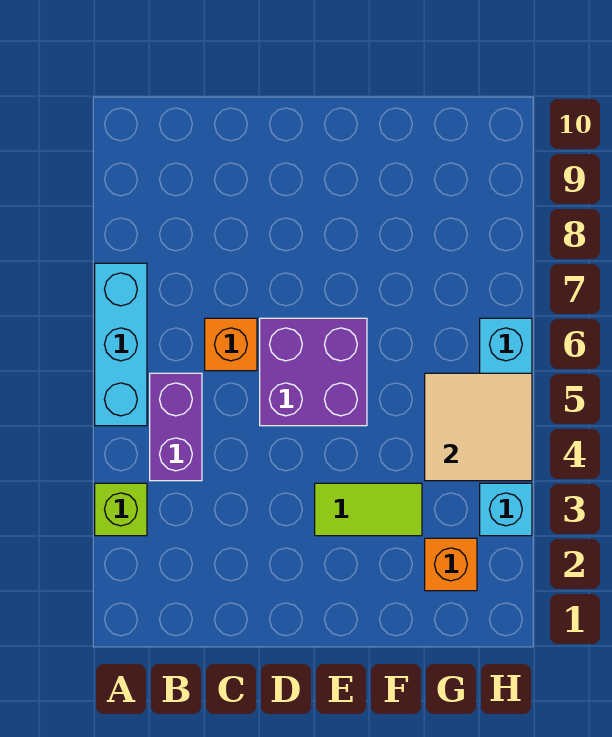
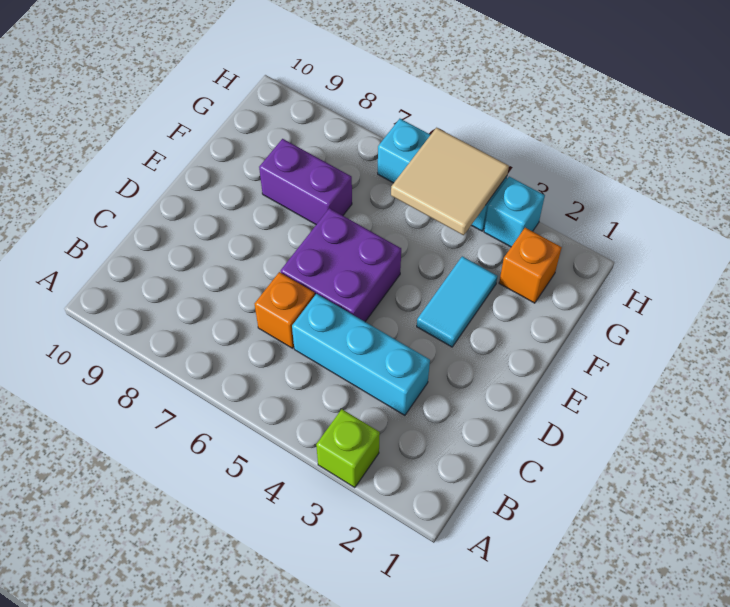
cyan brick A5:A7 level 1 -> cyan brick C3:C5 level 1
purple brick B4:B5 level 1 -> purple brick F7:F8 level 1
lime tile E3:F3 level 1 -> cyan tile E3:F3 level 1

